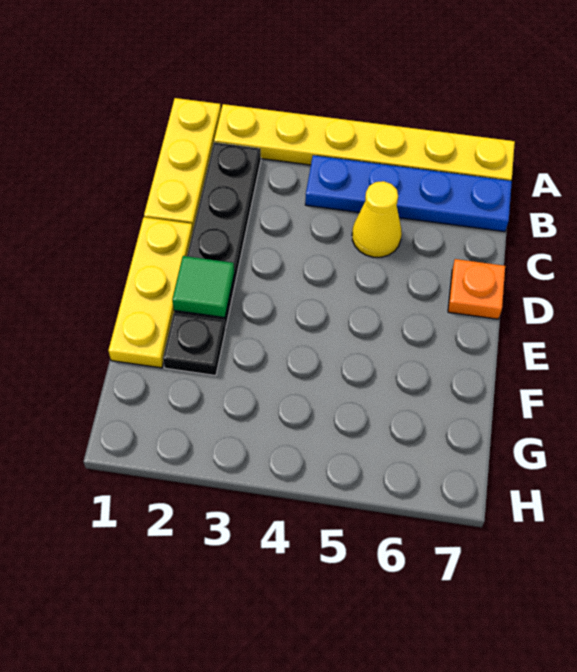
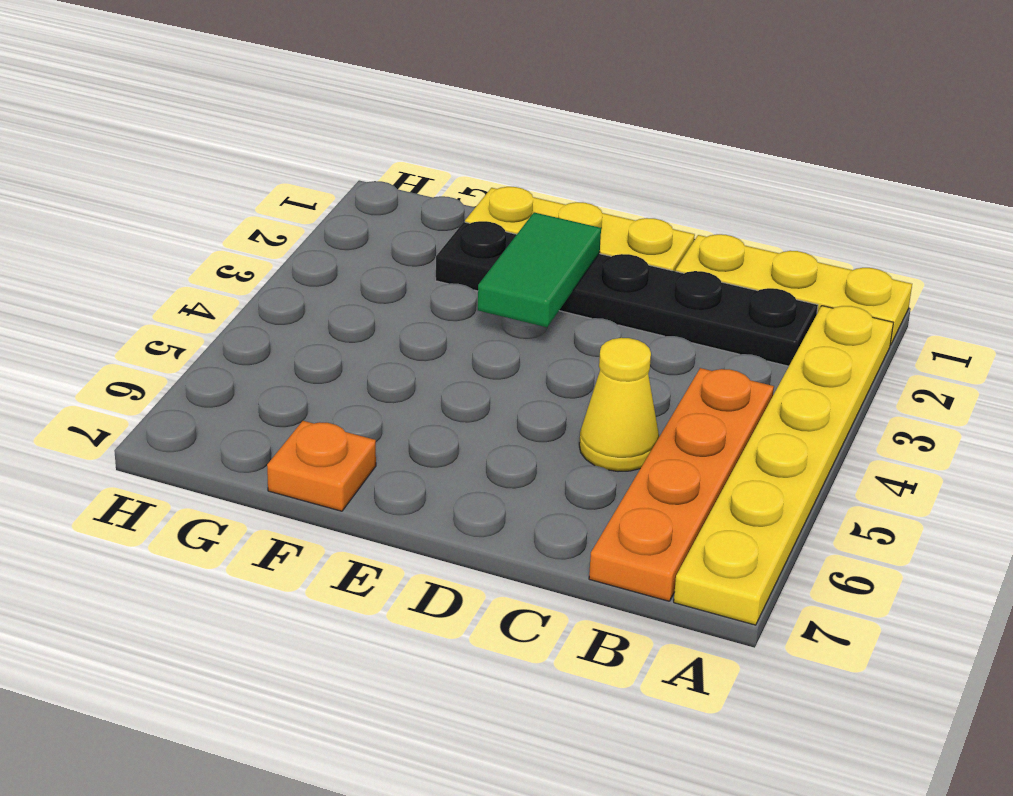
blue plate B4:B7 level 1 -> orange plate B4:B7 level 1
orange plate D7 level 1 -> orange plate F7 level 1
green tile E2 level 2 -> green tile E2:E3 level 2

